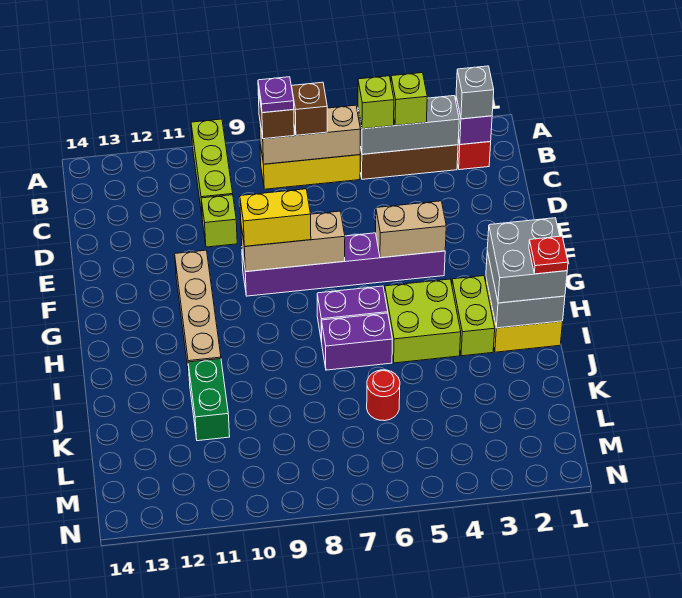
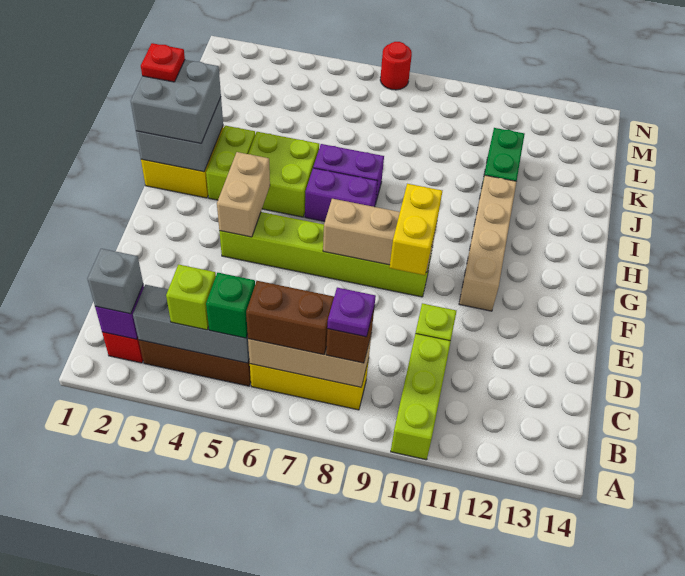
lime brick B5 level 3 -> green brick B5 level 3
brown brick B7 level 3 -> brown brick B6:B7 level 3
purple brick F4:F9 level 1 -> lime brick F4:F9 level 1
tan brick F4:F5 level 2 -> tan brick F4:G4 level 2
yellow brick F8:F9 level 3 -> yellow brick E9:F9 level 3
red round brick K6 level 1 -> red round brick N7 level 1

